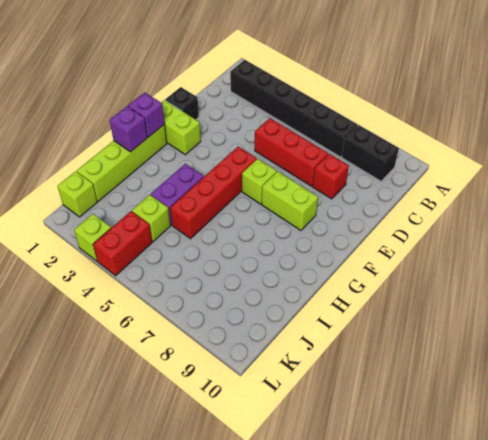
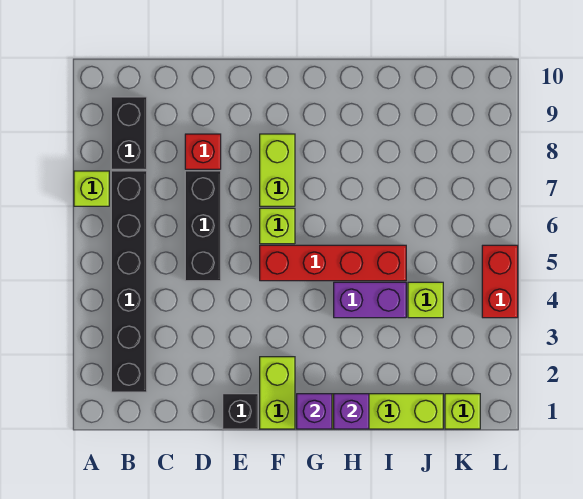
red brick D5:D7 level 1 -> black brick D5:D7 level 1
red brick K4:L4 level 1 -> red brick L4:L5 level 1
lime brick L3 level 1 -> lime brick A7 level 1

